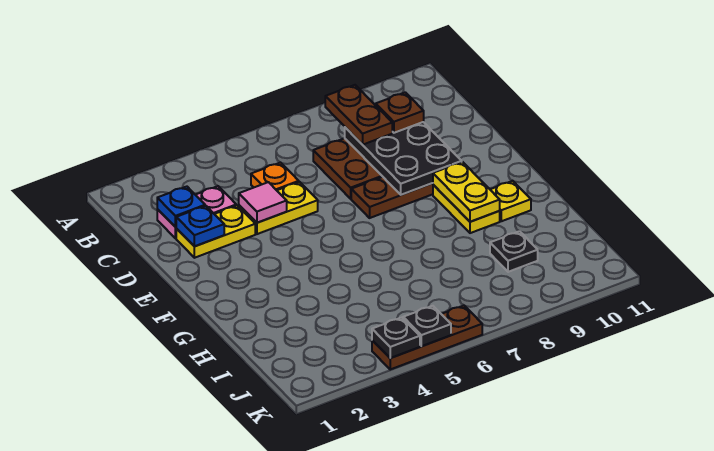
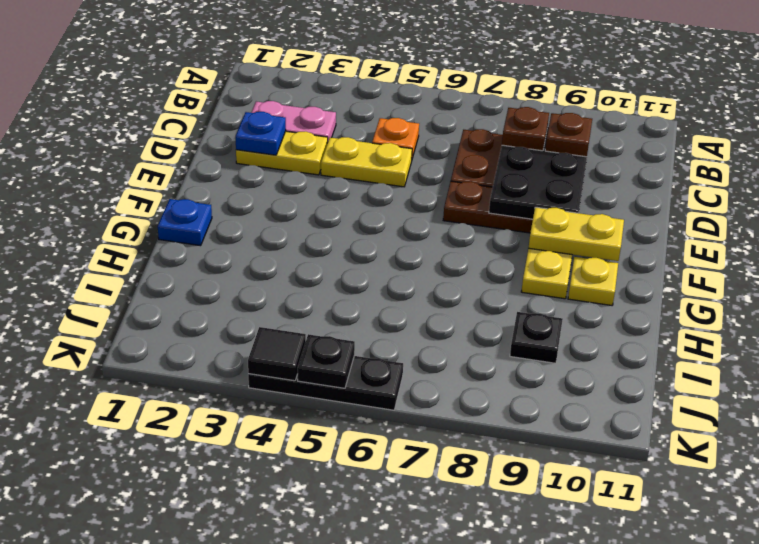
brown plate B8:C8 level 3 -> brown plate C8 level 3
blue plate C2 level 2 -> blue plate G1 level 1
pink tile D4 level 2 -> none
yellow plate F9:G9 level 2 -> yellow plate F9:F10 level 2
brown plate K4:K6 level 1 -> black plate K4:K6 level 1
black plate K4 level 2 -> black tile K4 level 2

